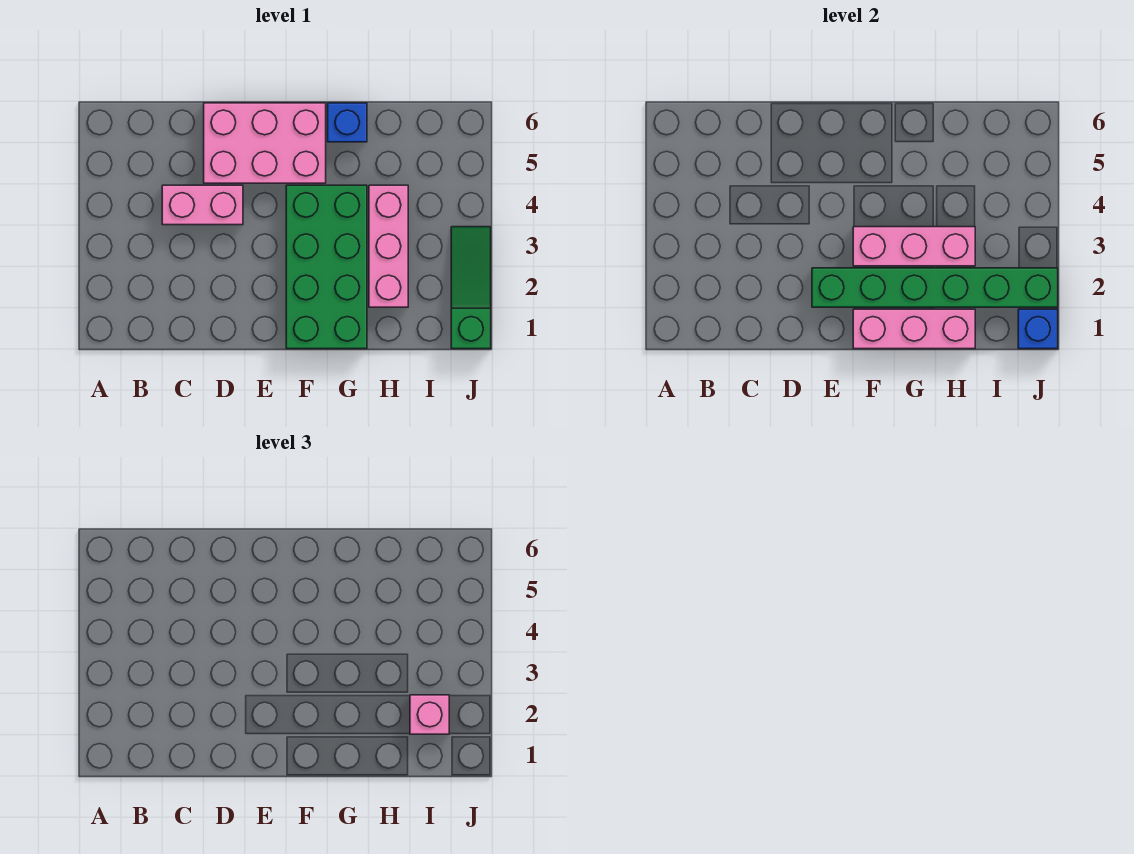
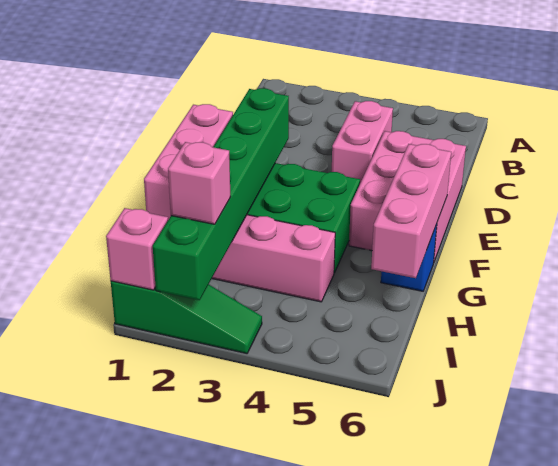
pink brick F3:H3 level 2 -> pink brick F6:H6 level 2
blue brick J1 level 2 -> pink brick J1 level 2

